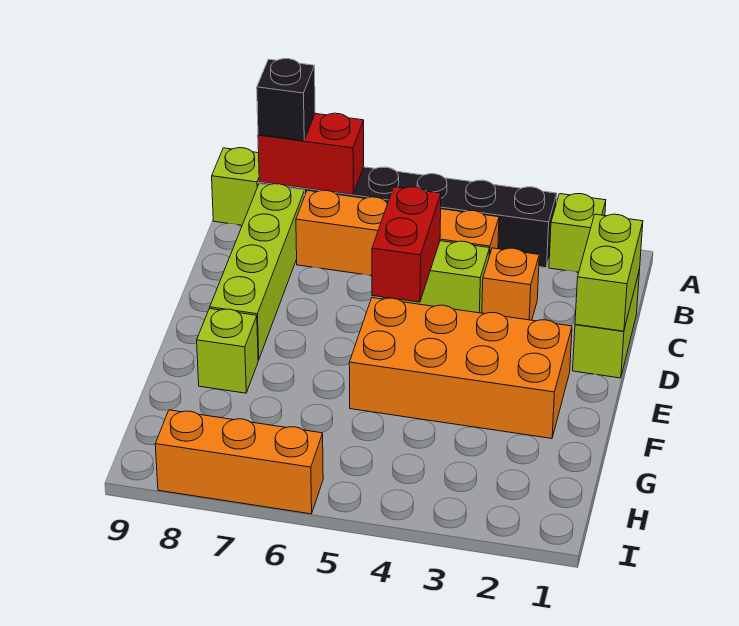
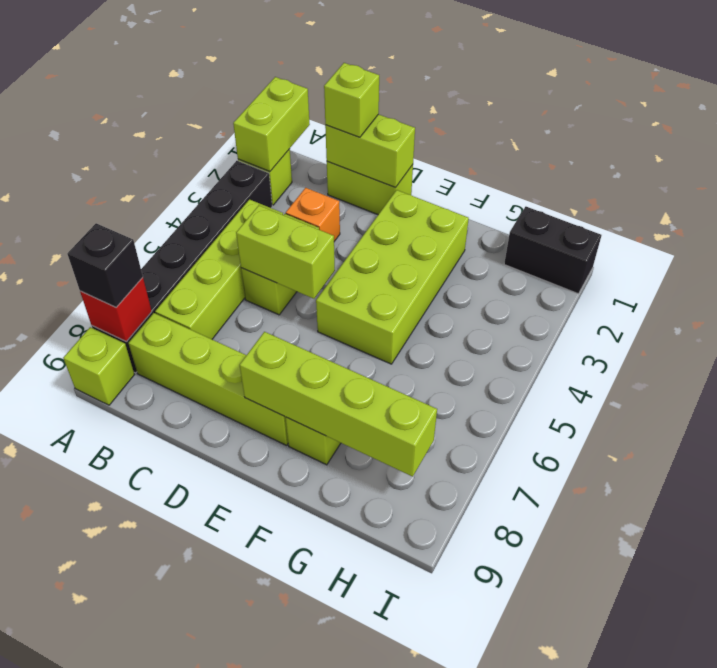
none -> lime brick A1:A2 level 2
red brick A7:A8 level 2 -> red brick A8 level 2
orange brick B4:B7 level 1 -> lime brick B4:B7 level 1
none -> lime brick C1 level 3
red brick C5:D5 level 2 -> lime brick C5:D5 level 2
orange brick E2:F5 level 1 -> lime brick E2:F5 level 1
none -> lime brick E8:H8 level 2
none -> black brick H1:I1 level 1
orange brick I6:I8 level 1 -> none

